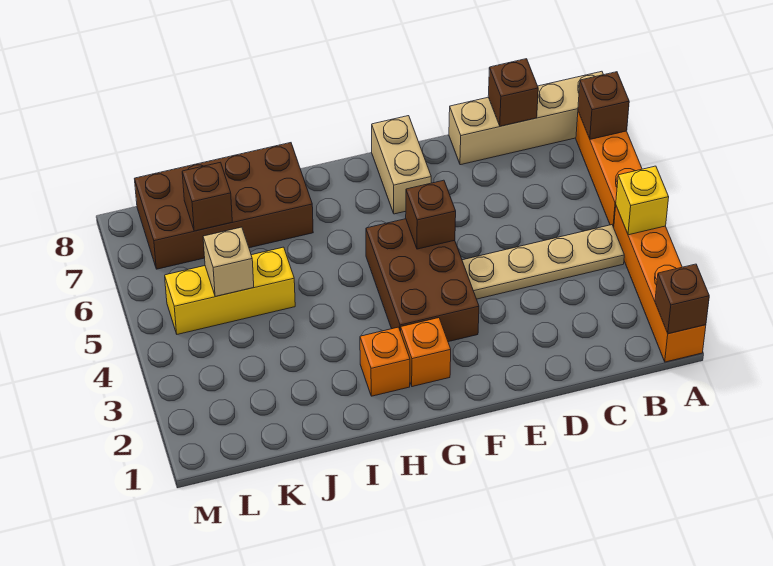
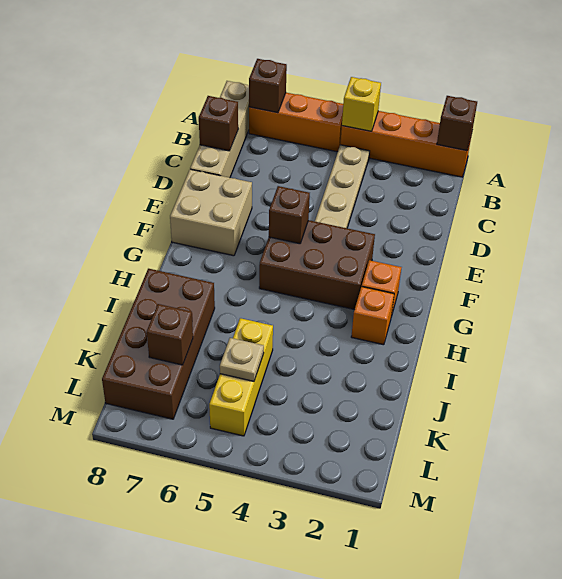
tan brick F7:F8 level 1 -> tan brick E7:F8 level 1
tan brick K5 level 2 -> tan plate K5 level 2

